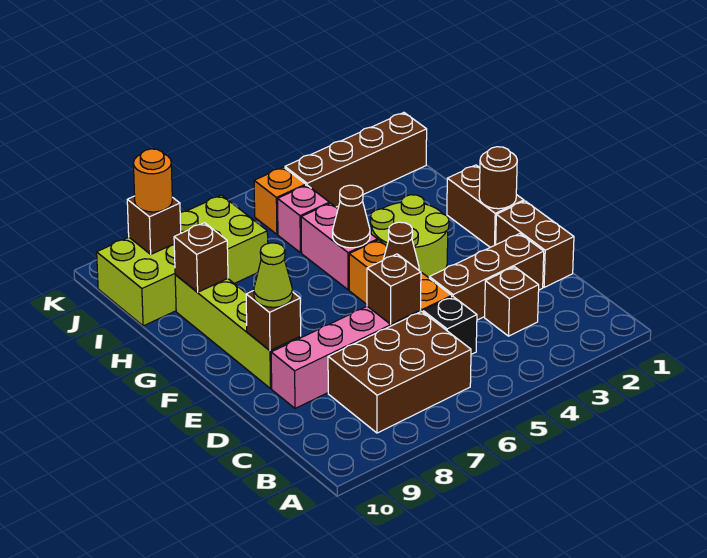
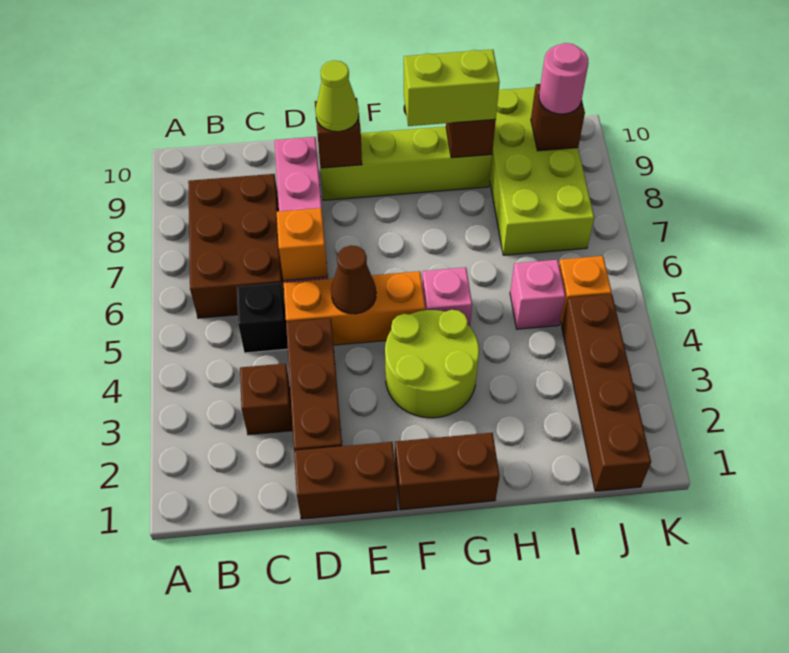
brown brick D6 level 2 -> orange brick D6 level 2
brown round brick F1 level 2 -> none
pink brick G5:H5 level 1 -> pink brick G5 level 1
brown cone G5 level 2 -> none
none -> lime brick G9:H9 level 3
orange round brick J9 level 3 -> pink round brick J9 level 3

